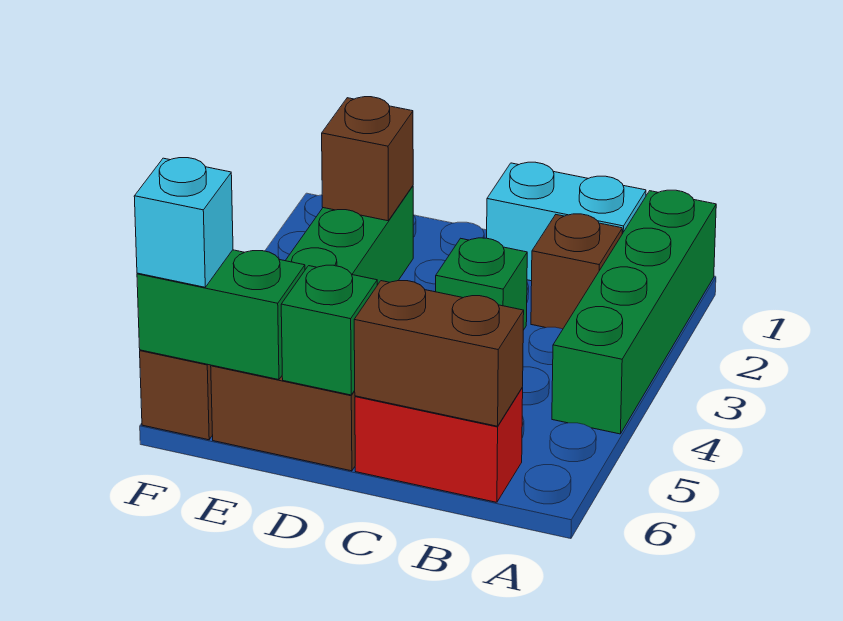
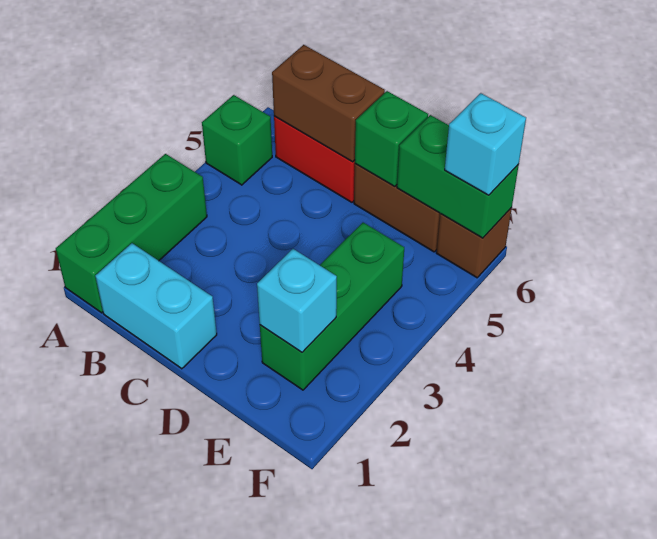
green brick A1:A4 level 1 -> green brick A1:A3 level 1
brown brick B2 level 1 -> none
green brick C3 level 1 -> green brick A5 level 1
brown brick E2 level 2 -> cyan brick E2 level 2

